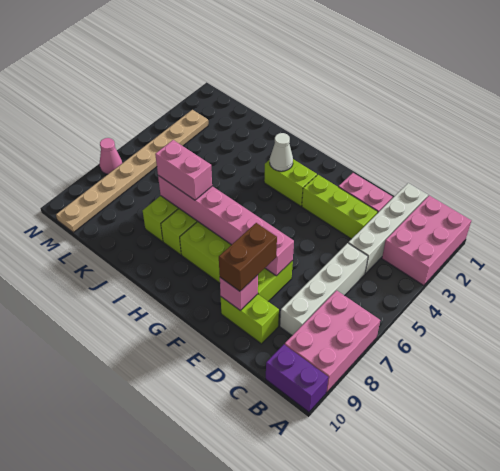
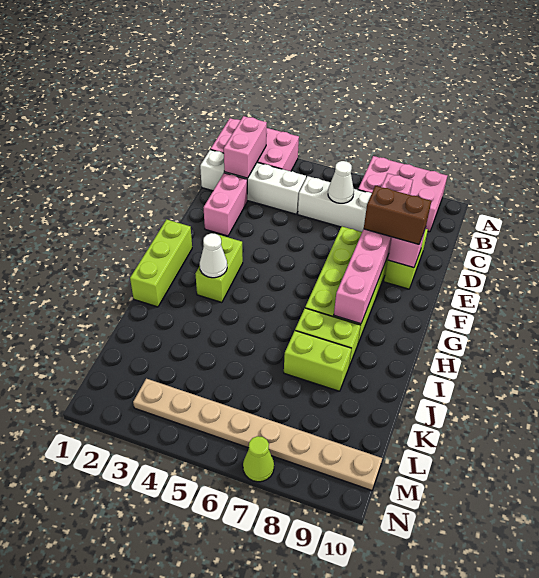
purple brick A10:B10 level 1 -> none
none -> white cone C6 level 2
lime brick D3:F3 level 1 -> lime brick G1:I1 level 1
pink brick E7:J7 level 2 -> pink brick C8:H8 level 2
pink brick I7:J7 level 3 -> pink brick B2:C2 level 2
pink cone N7 level 1 -> lime cone N7 level 1

